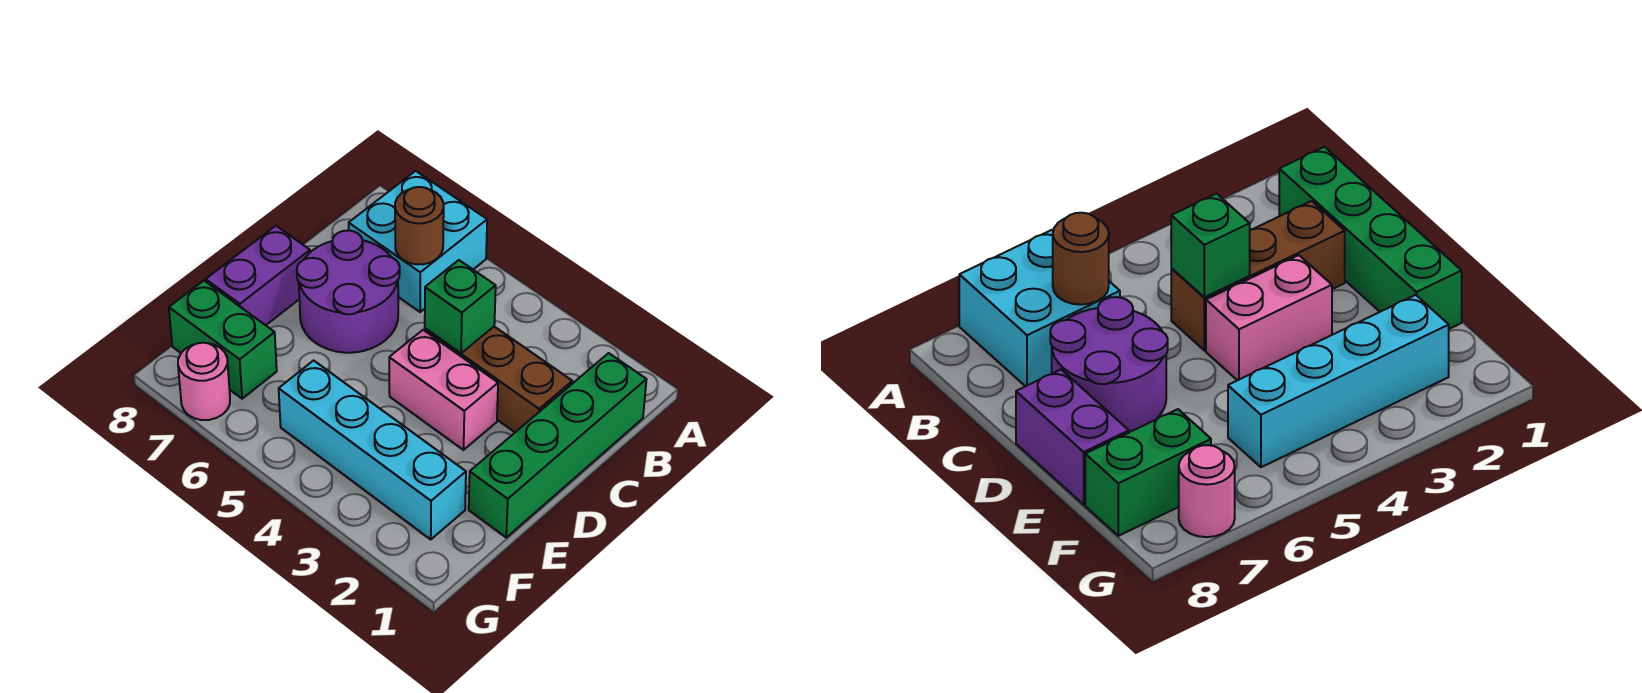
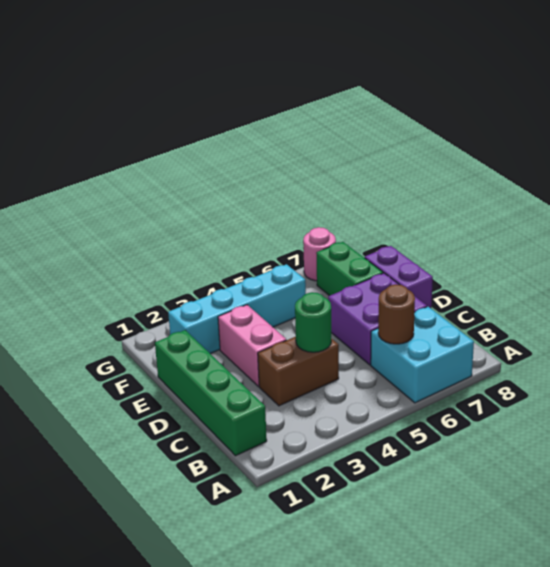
brown brick C2:C4 level 1 -> brown brick C3:C4 level 1
green brick C4 level 2 -> green round brick C4 level 2
purple round brick C6:D7 level 1 -> purple brick C6:D7 level 1
pink brick D3:D4 level 1 -> pink brick D3:E3 level 1
green brick F7:F8 level 1 -> green brick E7:F7 level 1

